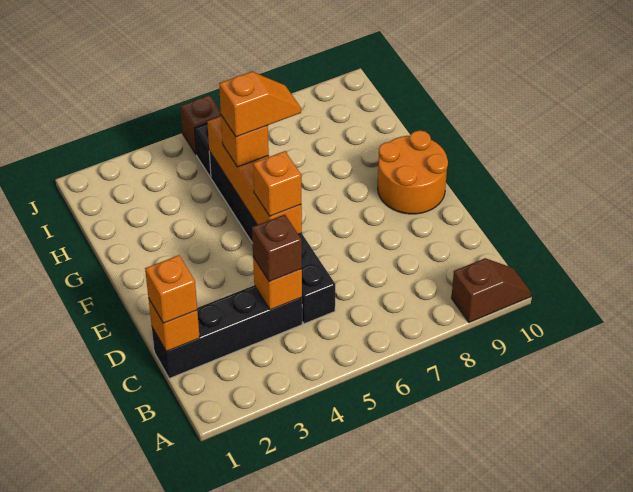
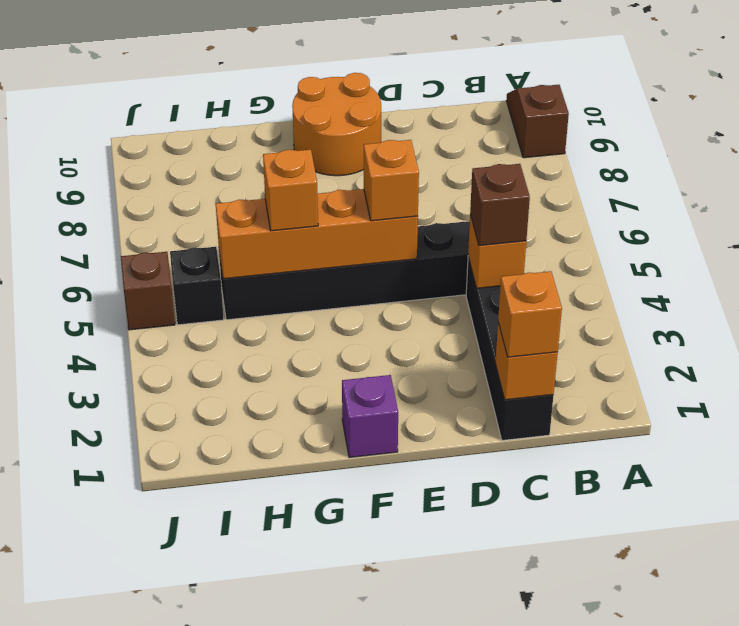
none -> purple brick F1 level 1
orange slope G5:G6 level 4 top 5 -> none

